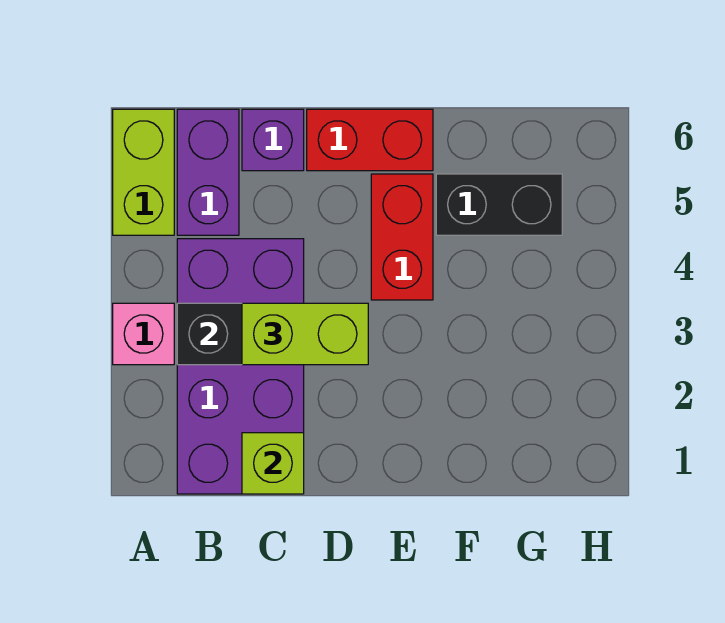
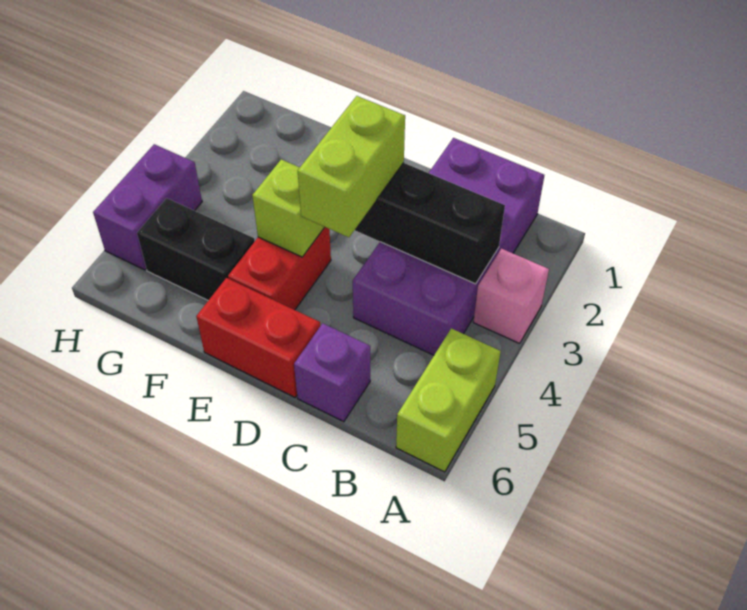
purple brick B5:B6 level 1 -> purple brick H4:H5 level 1
lime brick C1 level 2 -> lime brick E4 level 2
lime brick C3:D3 level 3 -> lime brick D3:D4 level 3

